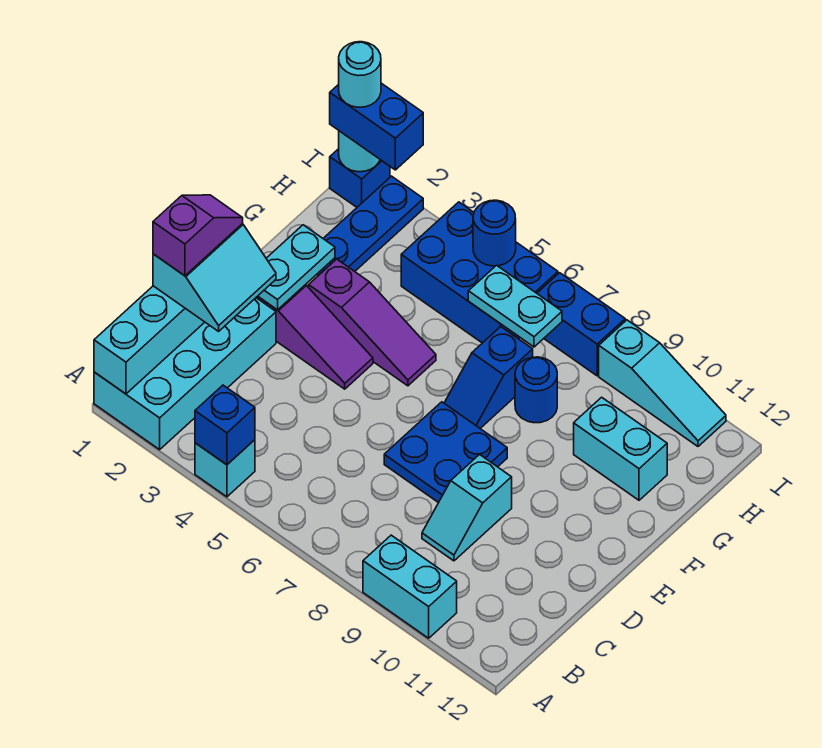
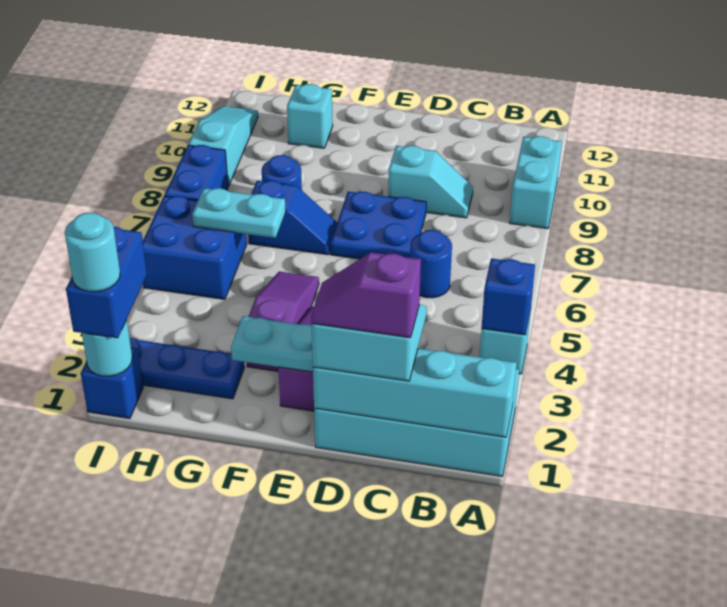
cyan brick G10:G11 level 1 -> cyan brick G11 level 1
blue brick H4:I6 level 1 -> blue brick H5:I6 level 1
cyan plate H6:H7 level 2 -> cyan plate G6:H6 level 2
blue round brick I5 level 2 -> blue round brick C6 level 1

